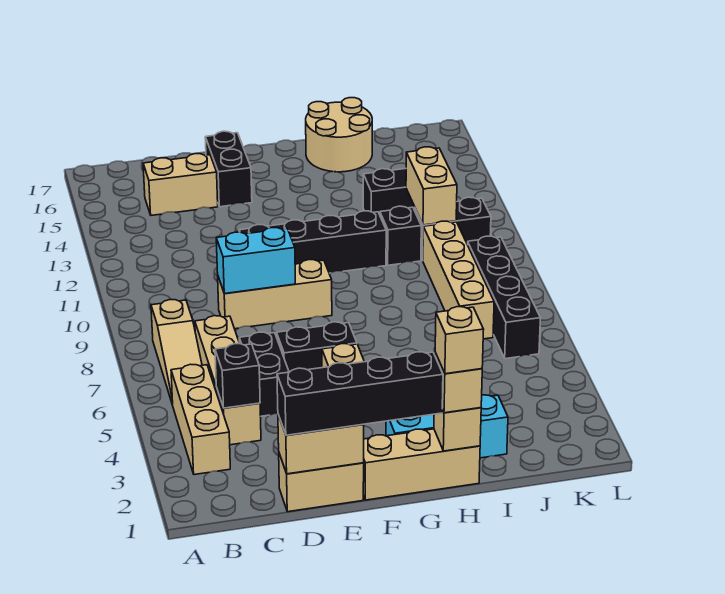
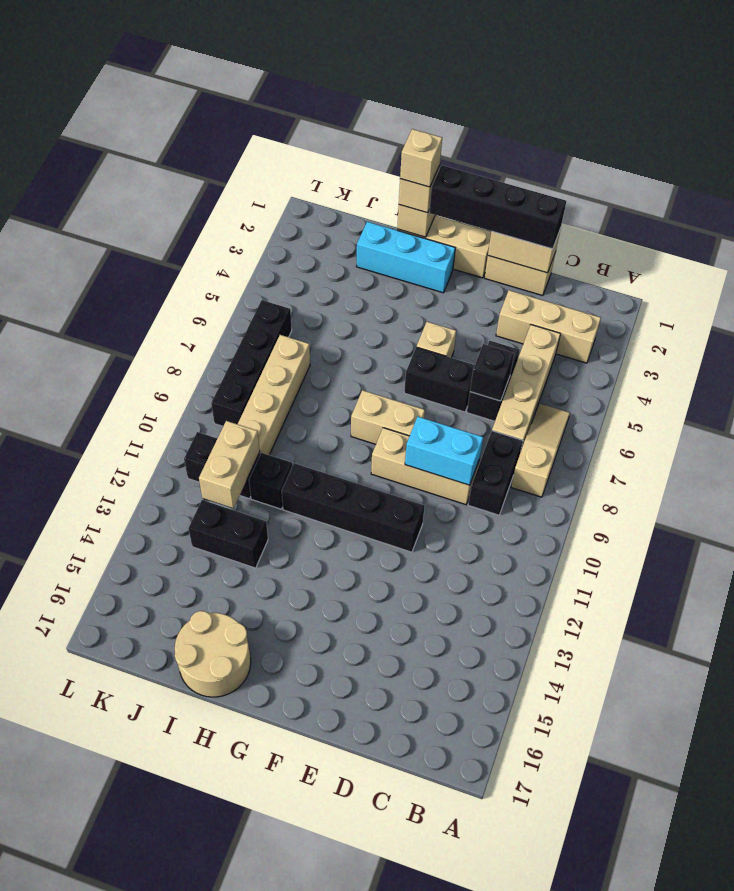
tan brick B3:B5 level 1 -> tan brick B3:D3 level 1
black brick C4 level 2 -> black brick D6 level 2
tan brick C15:D15 level 1 -> tan brick F8:G8 level 1
black brick E15:E16 level 1 -> black brick C8:C9 level 1

